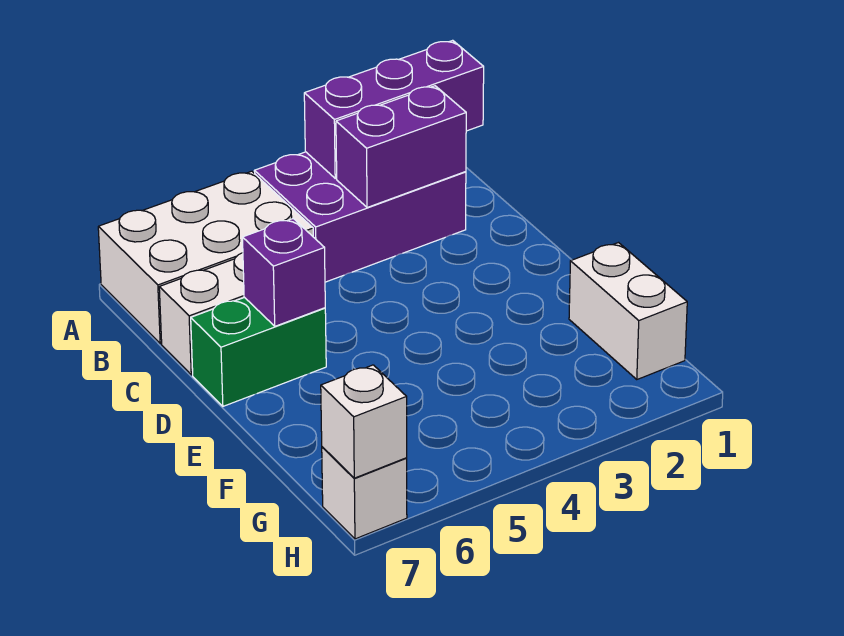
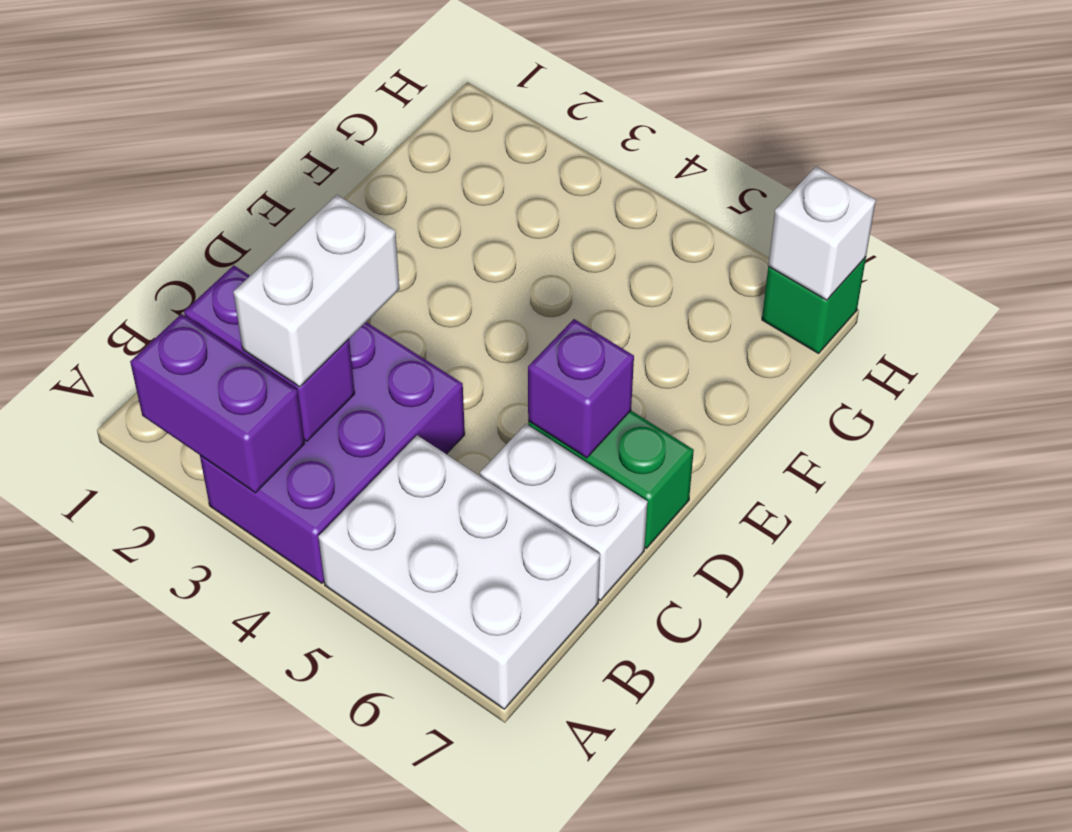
purple brick A1:A3 level 2 -> purple brick A2:A3 level 2
purple brick A2:B4 level 1 -> purple brick A3:C4 level 1
white brick F1:G1 level 1 -> white brick B3:C3 level 3
white brick H7 level 1 -> green brick H7 level 1

